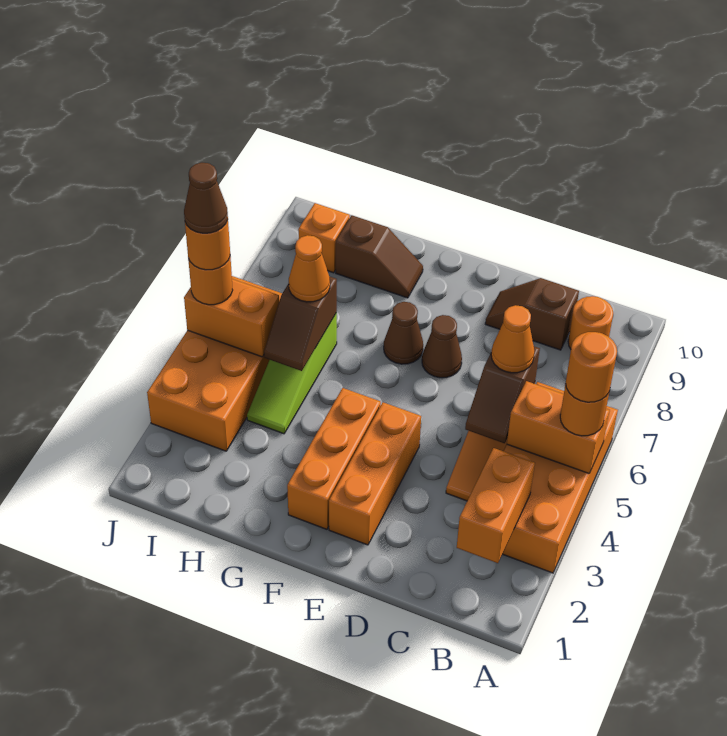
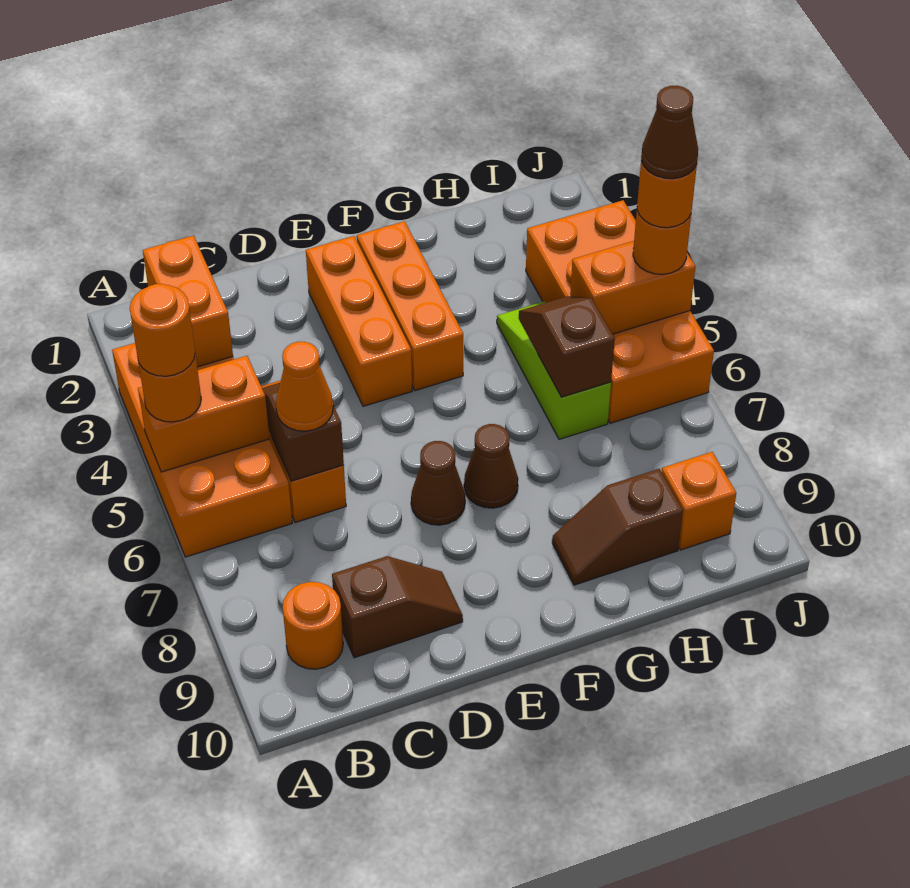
orange cone H6 level 3 -> none

